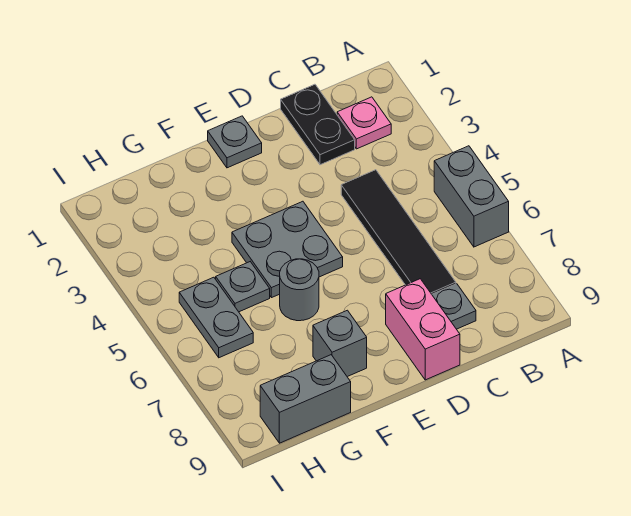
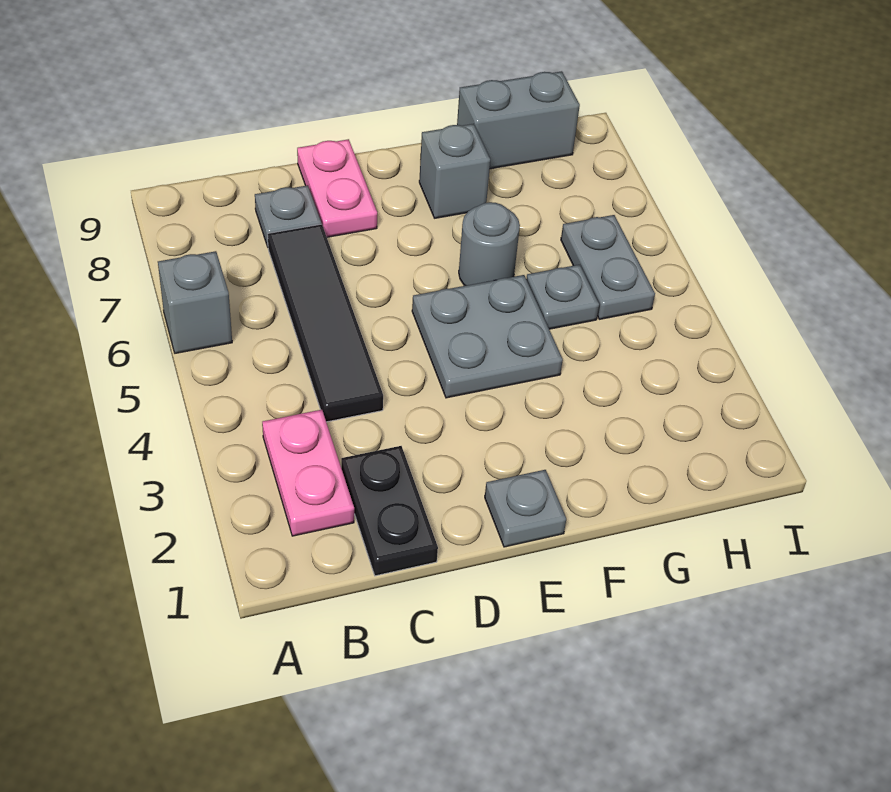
grey brick A5:A6 level 1 -> grey brick A6 level 1
pink plate B2 level 1 -> pink plate B2:B3 level 1
pink brick D8:D9 level 1 -> pink plate D8:D9 level 1

